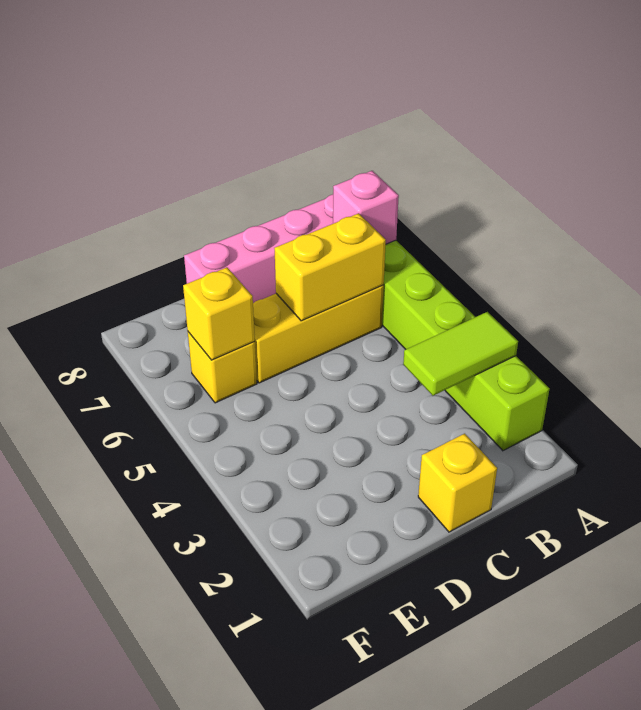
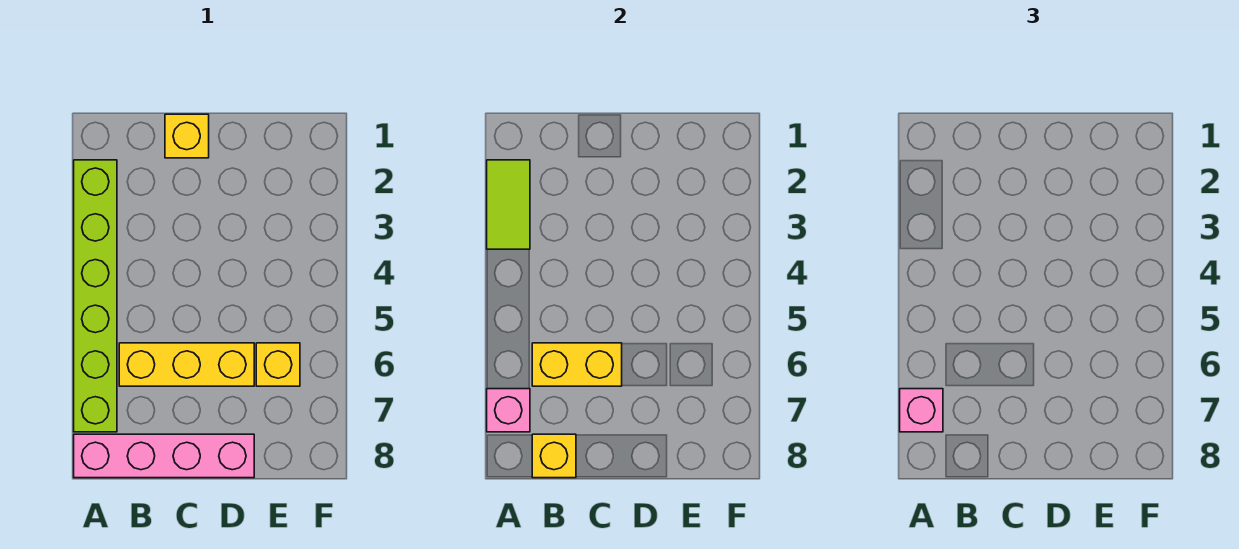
lime tile A3:B3 level 2 -> lime tile A2:A3 level 2
none -> pink brick A7 level 3
yellow brick E6 level 2 -> yellow brick B8 level 2

